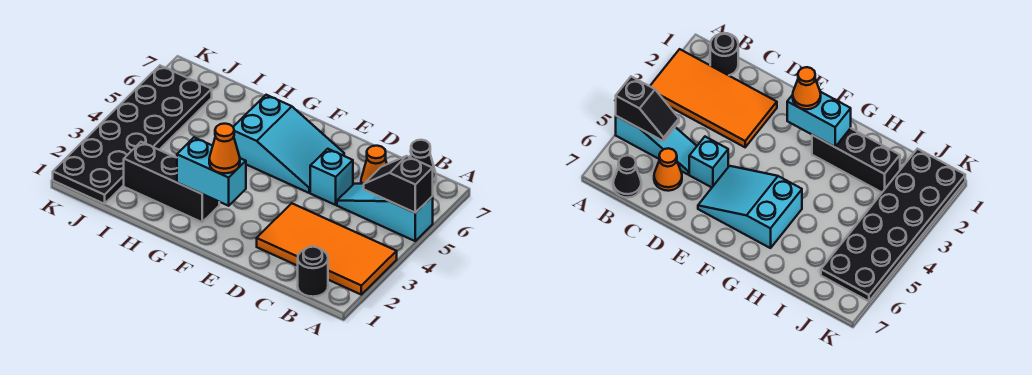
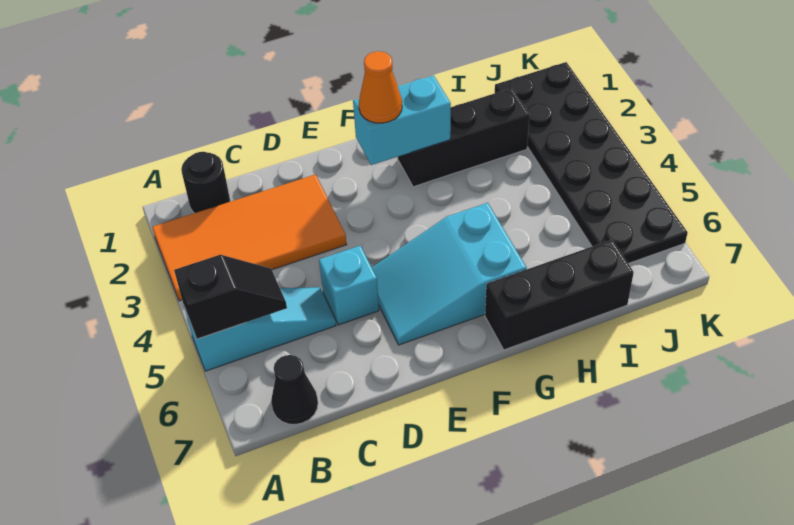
orange cone C6 level 1 -> none
none -> black brick G7:I7 level 1

